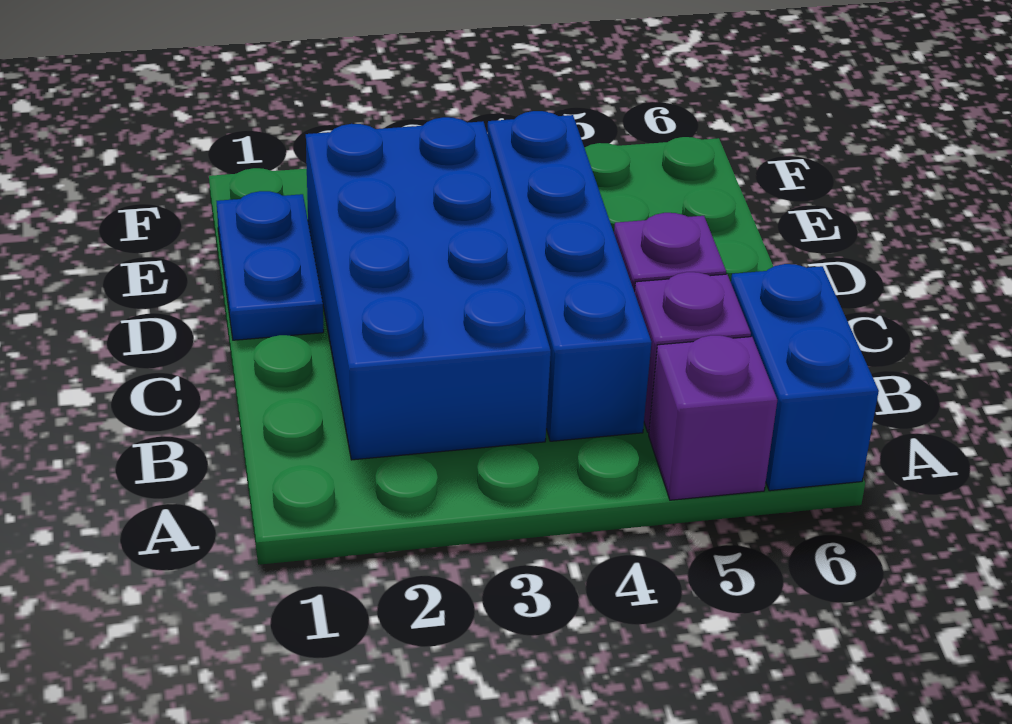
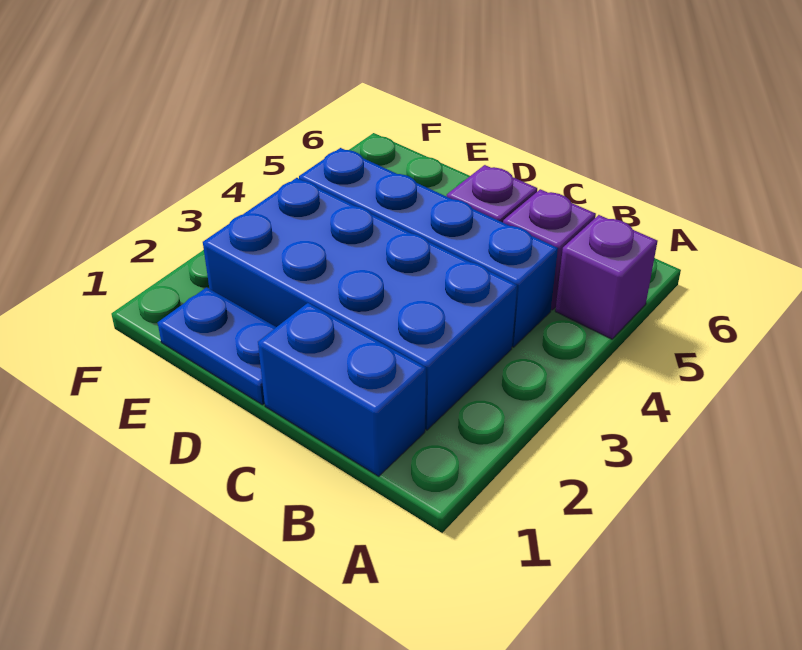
blue brick A6:B6 level 1 -> blue brick B1:C1 level 1

